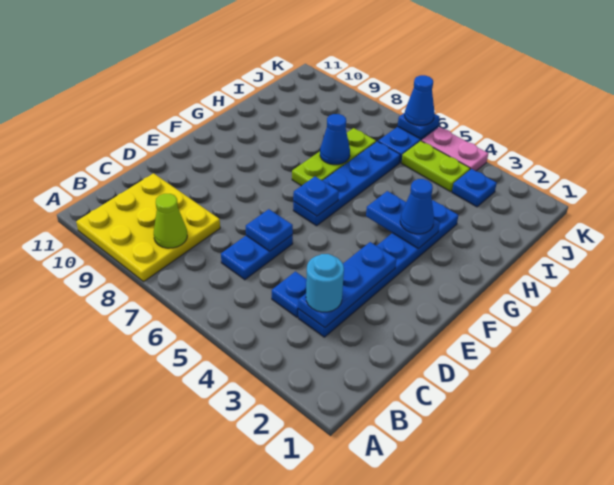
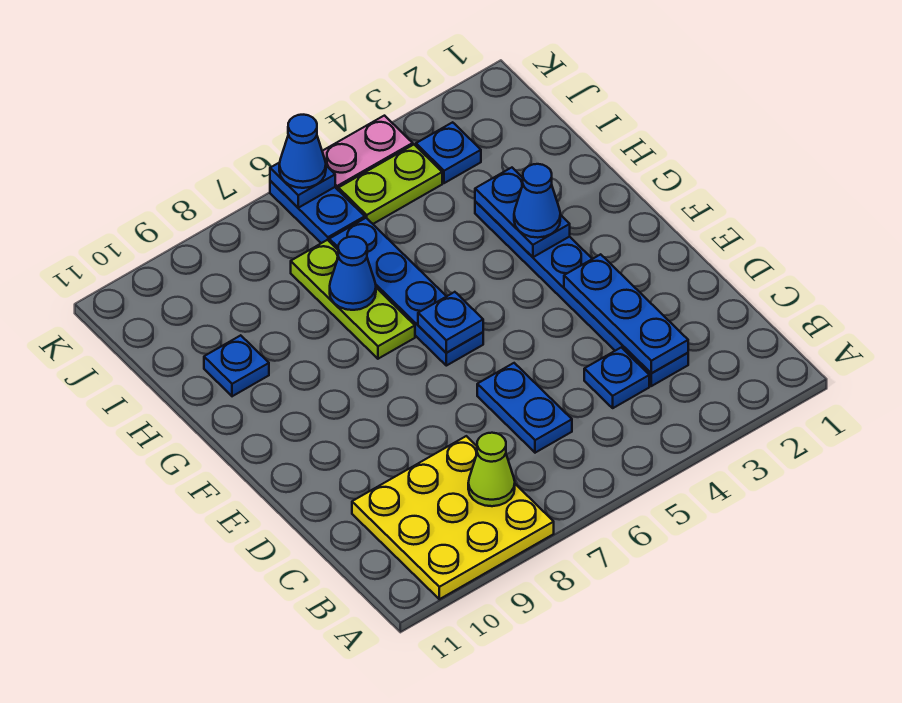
cyan round brick C3 level 3 -> none
blue plate D6 level 2 -> blue plate H10 level 1
blue plate G3:G4 level 2 -> blue plate G3:H3 level 2

